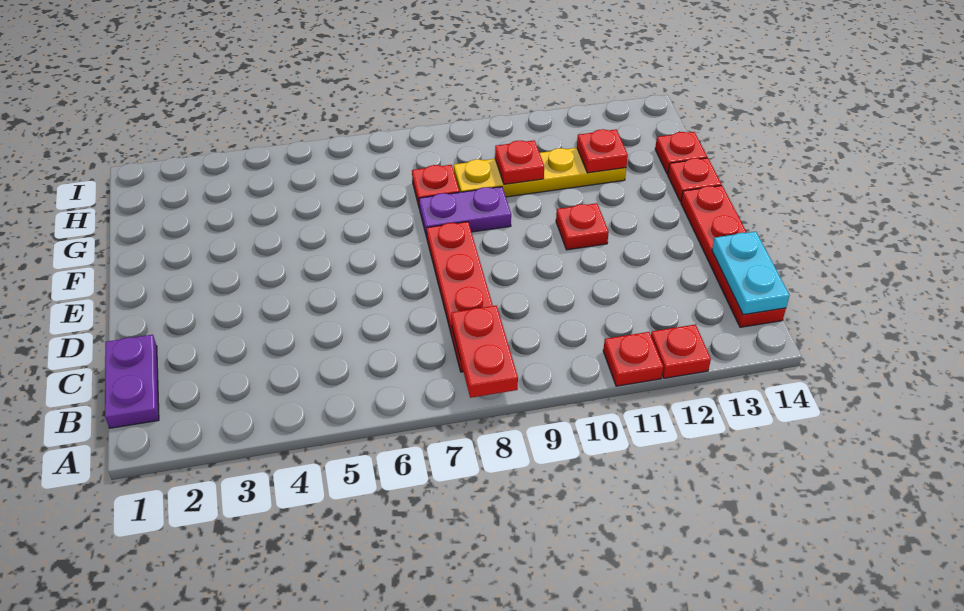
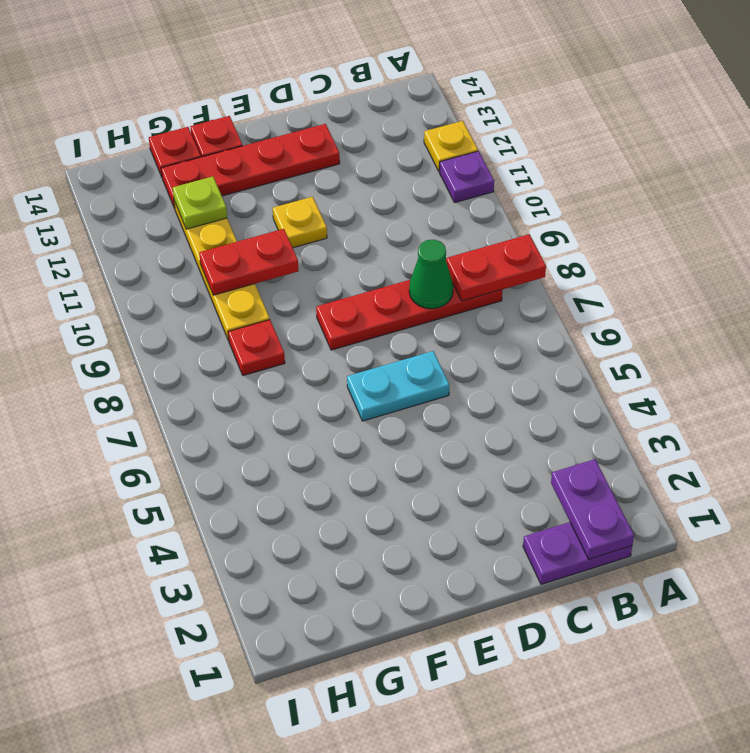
red plate A11 level 1 -> purple plate A11 level 1
red plate A12 level 1 -> yellow plate A12 level 1
red plate B14:E14 level 1 -> red plate D13:G13 level 1
cyan plate B14:C14 level 2 -> cyan plate D6:E6 level 1
none -> green cone C8 level 2
red plate E11 level 1 -> yellow plate E11 level 1
purple plate F8:F9 level 1 -> purple plate B1:B2 level 2
red plate G10 level 2 -> red plate F10:G10 level 2
red plate G12 level 2 -> lime plate G12 level 2

